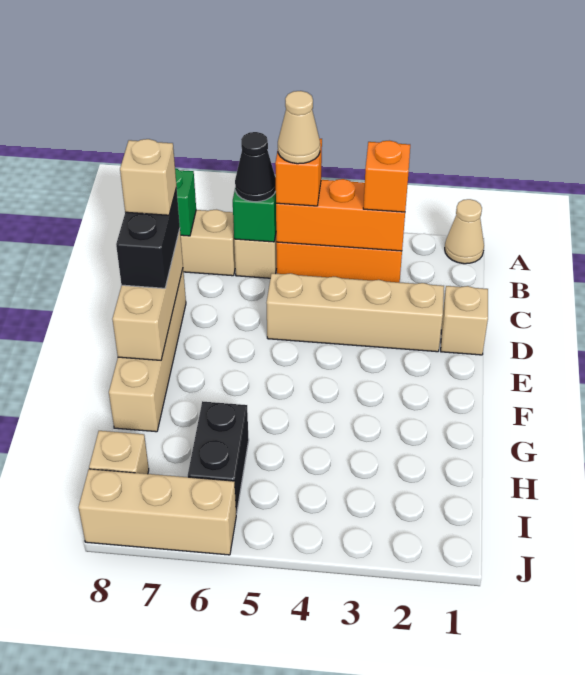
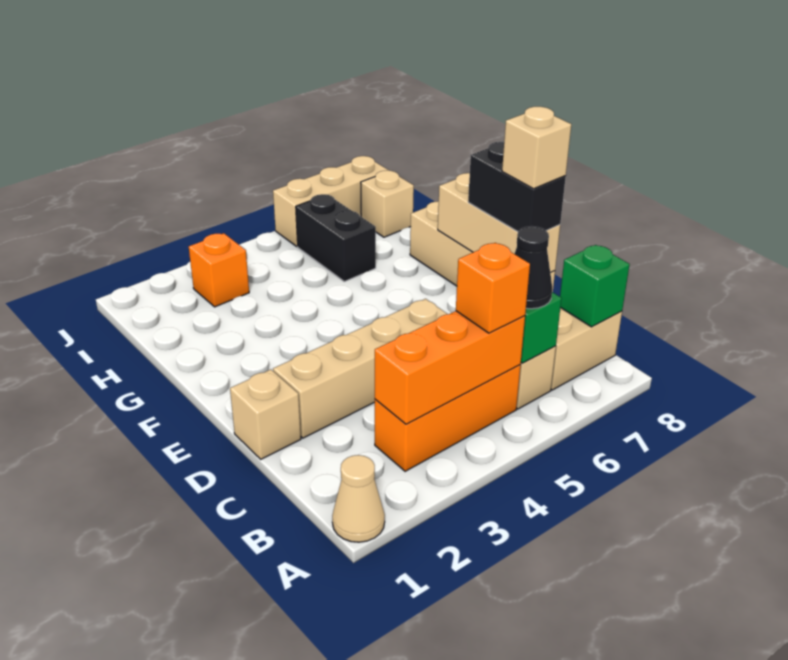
orange brick B3 level 3 -> orange brick I3 level 1
tan cone B5 level 4 -> none

